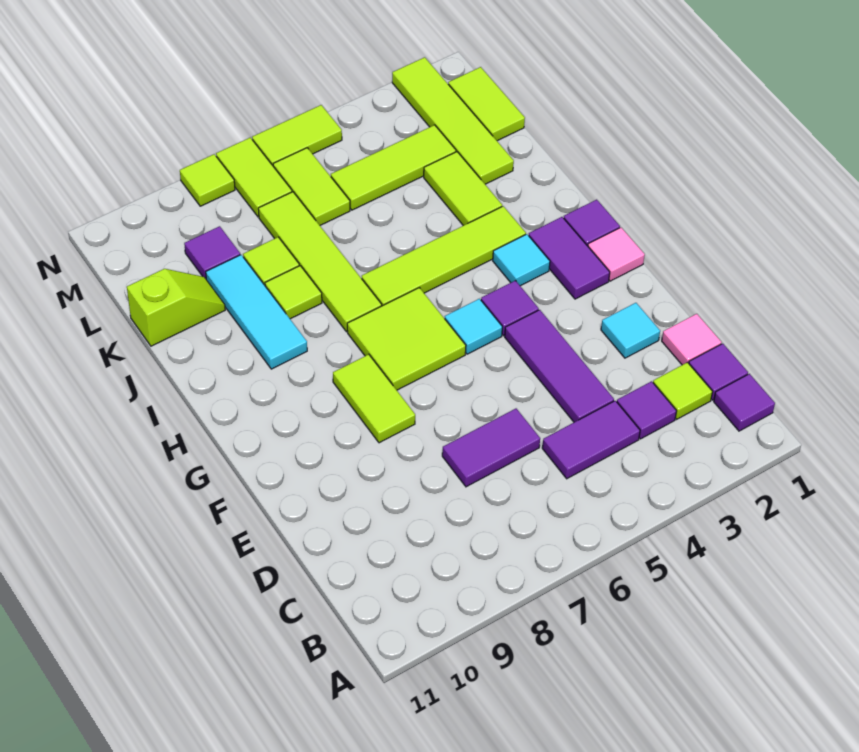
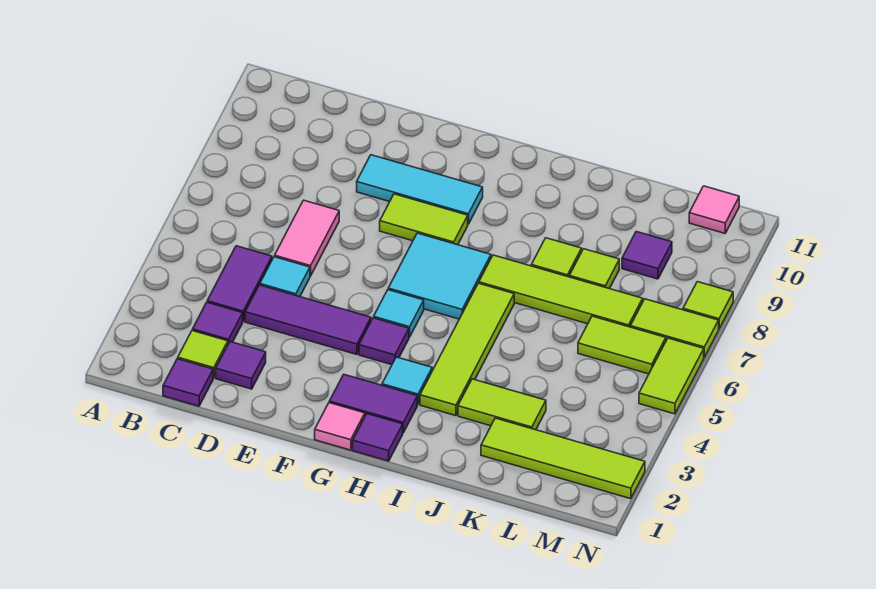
purple tile B1 level 1 -> purple tile D2 level 1
pink tile D1 level 1 -> pink tile M11 level 1
purple tile D6:D7 level 1 -> pink tile D6:D7 level 1
cyan tile E2 level 1 -> cyan tile D5 level 1
lime tile G6:H7 level 1 -> cyan tile G6:H7 level 1
cyan tile I9:K9 level 1 -> cyan tile E9:G9 level 1
lime slope K10:K11 level 1 top 11 -> none
lime tile L1:M1 level 1 -> none
lime tile L3:L5 level 1 -> none

